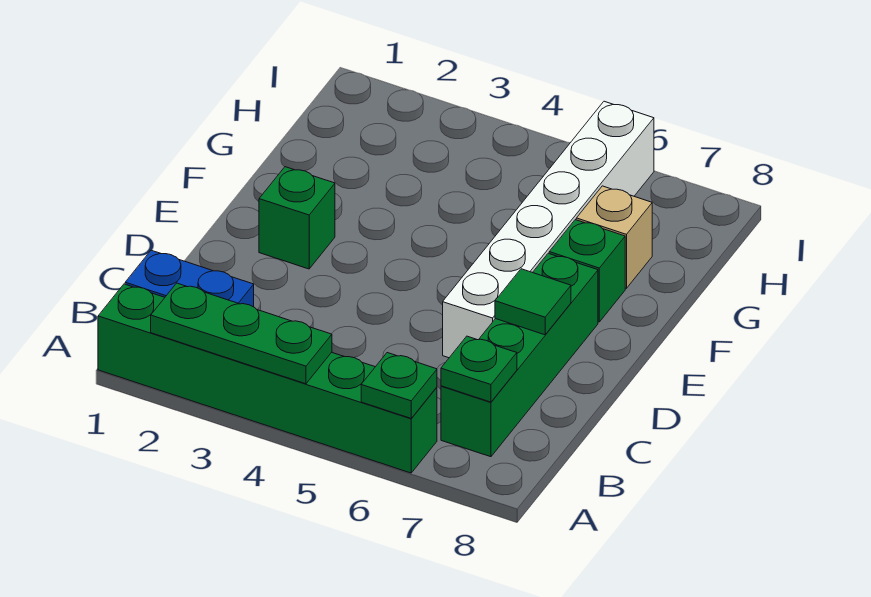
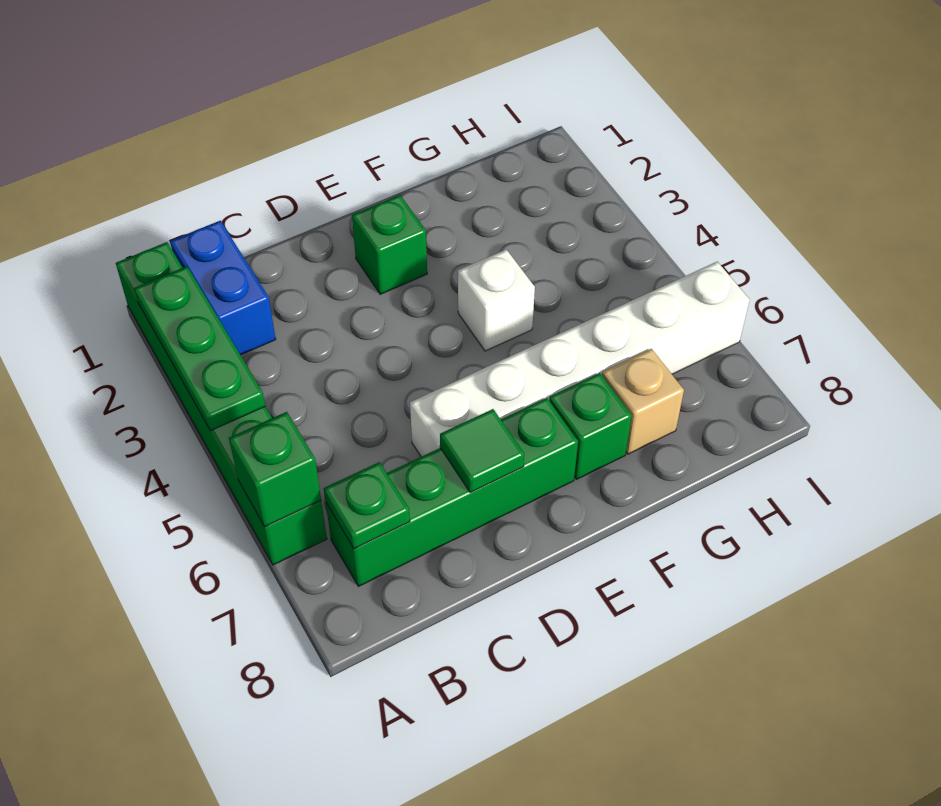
green plate A6 level 2 -> green brick A6 level 2
none -> white brick F4 level 1

